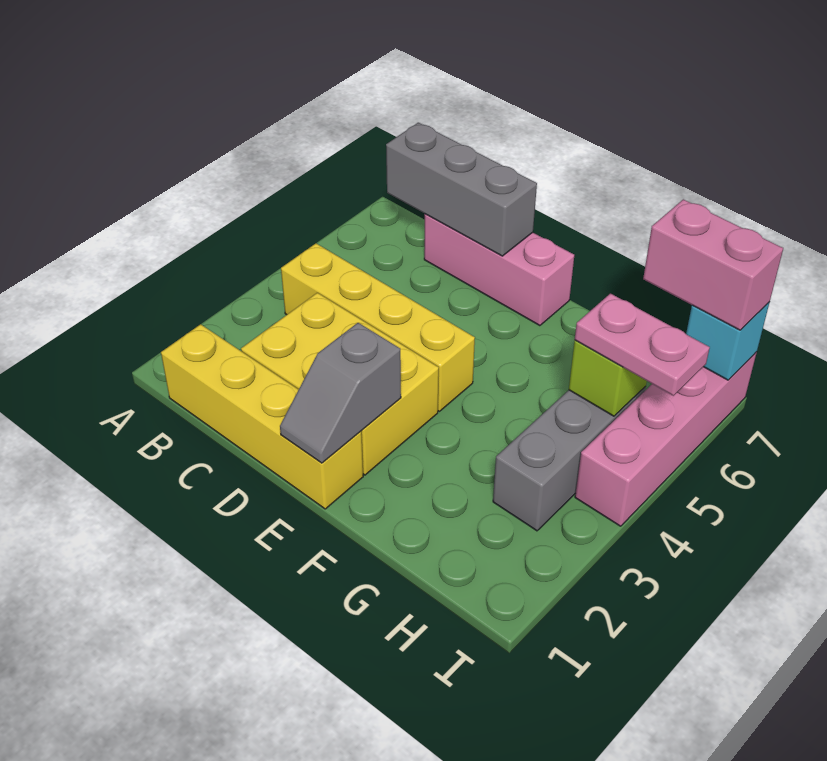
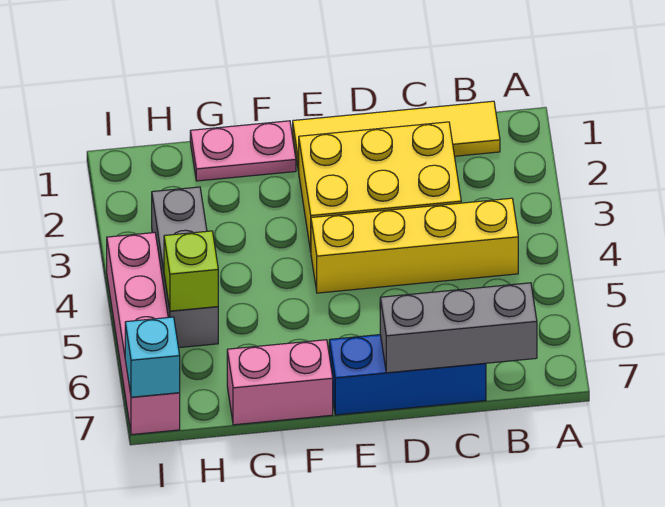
yellow brick B1:E1 level 1 -> yellow tile B1:E1 level 1
pink brick C7:E7 level 1 -> blue brick C7:E7 level 1
grey slope E1:E2 level 2 top 2 -> none
pink plate H5:I5 level 3 -> pink plate F1:G1 level 1
pink brick H7:I7 level 3 -> pink brick F7:G7 level 1

